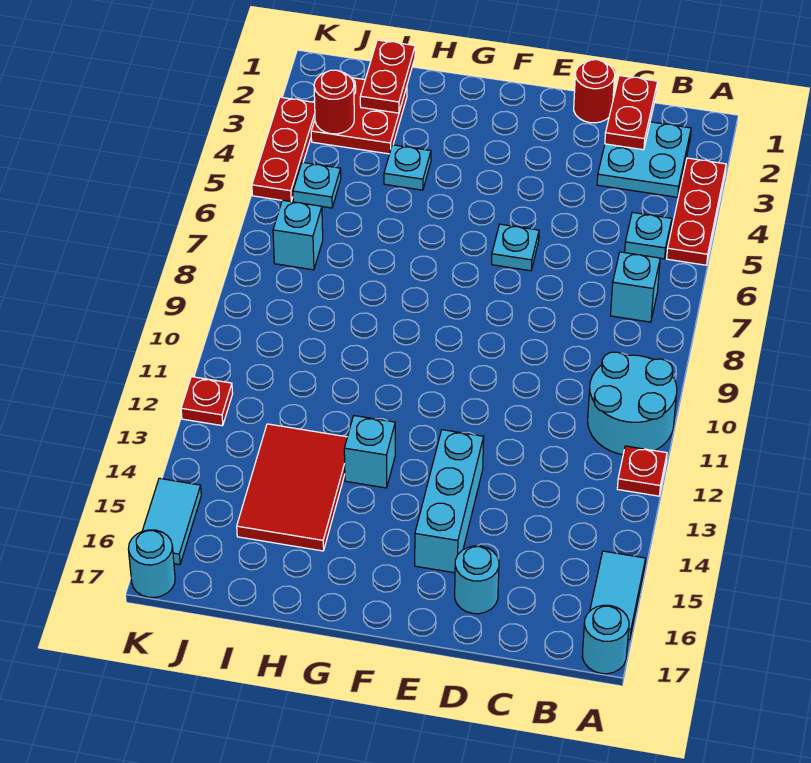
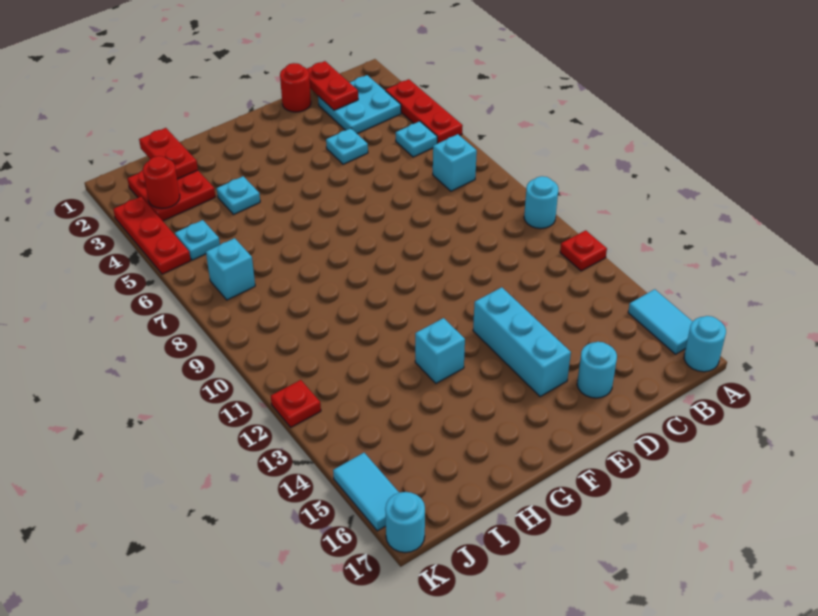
cyan round brick A10:B11 level 1 -> cyan round brick A10 level 1
cyan plate E6 level 1 -> cyan plate D4 level 1
red tile H13:I15 level 1 -> none

